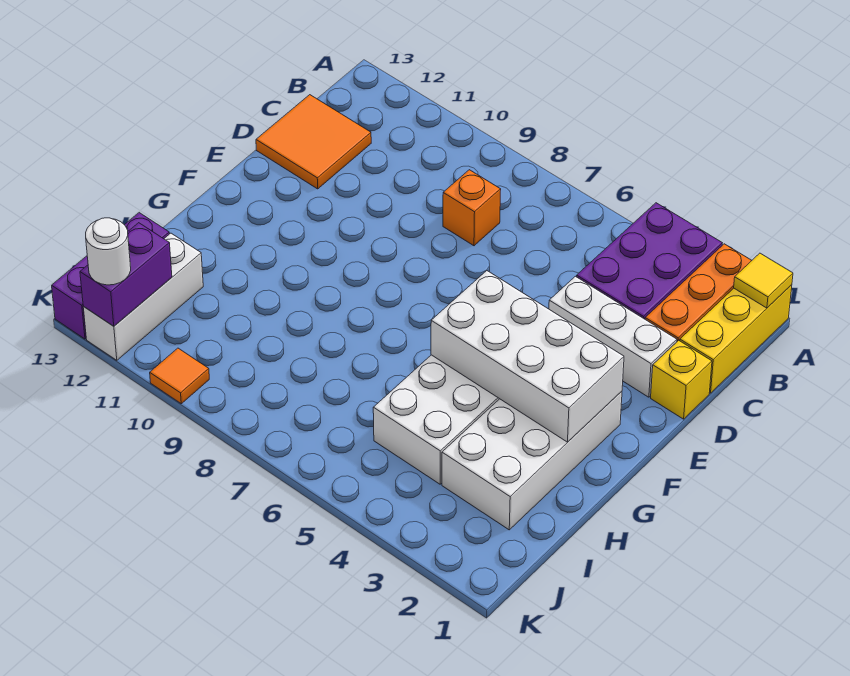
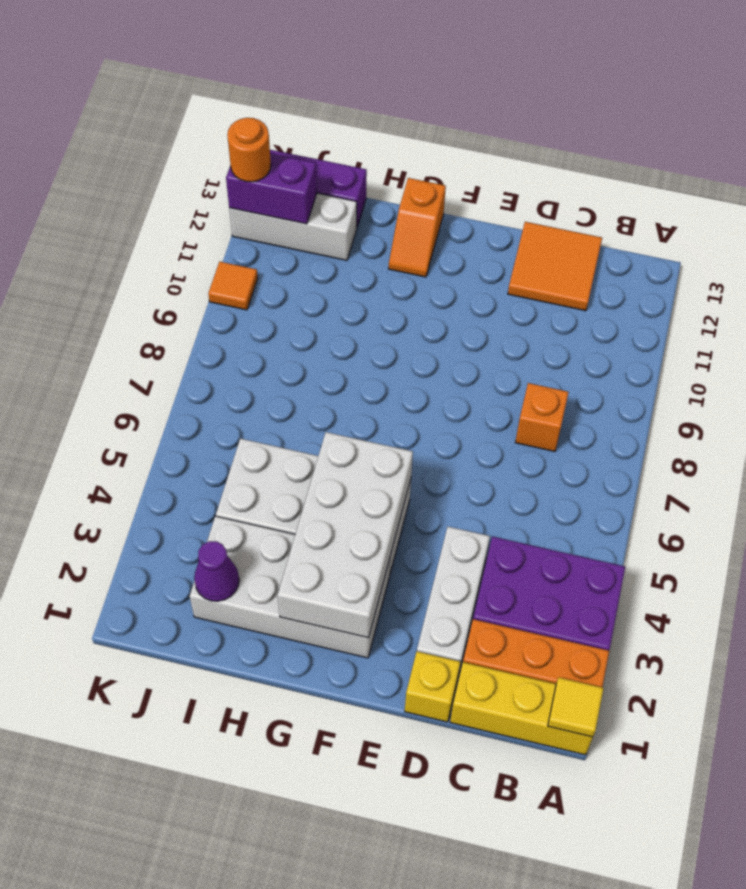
none -> orange slope G12:G13 level 1 top 13
none -> purple cone I2 level 2
white round brick K12 level 3 -> orange round brick K12 level 3

